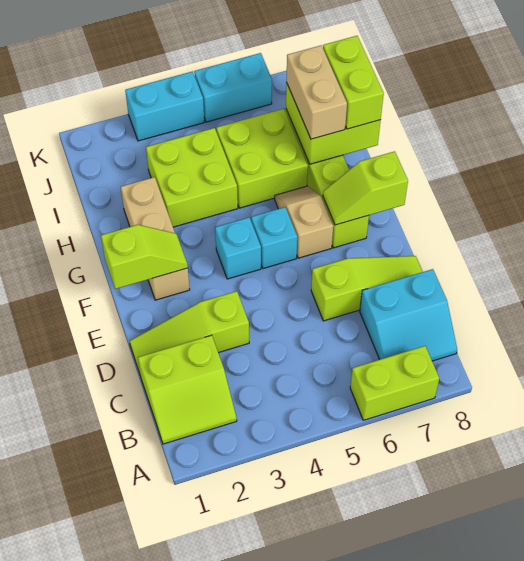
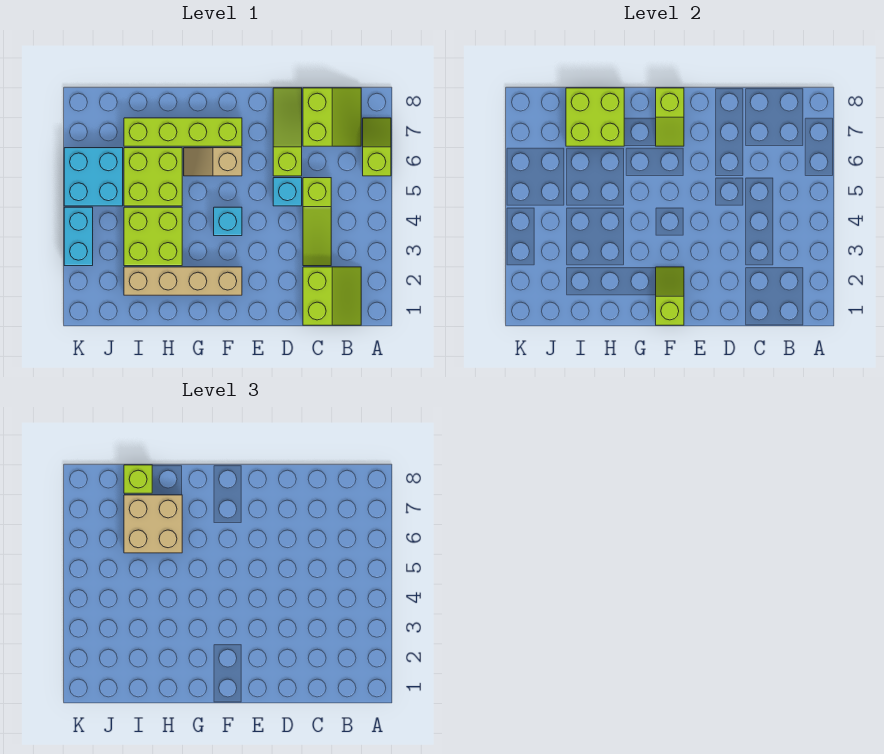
lime brick A6:A7 level 1 -> lime slope A6:A7 level 1 top 6
cyan slope B7:C8 level 1 top C -> lime slope B7:C8 level 1 top C
lime slope D1:D3 level 1 top 3 -> lime slope C3:C5 level 1 top 5
tan brick F2:H2 level 1 -> tan brick F2:I2 level 1
cyan brick F5 level 1 -> cyan brick D5 level 1
tan brick H7:I7 level 3 -> tan brick H6:I7 level 3
lime brick H8:I8 level 3 -> lime brick I8 level 3
cyan brick K5:K6 level 1 -> cyan brick J5:K6 level 1

